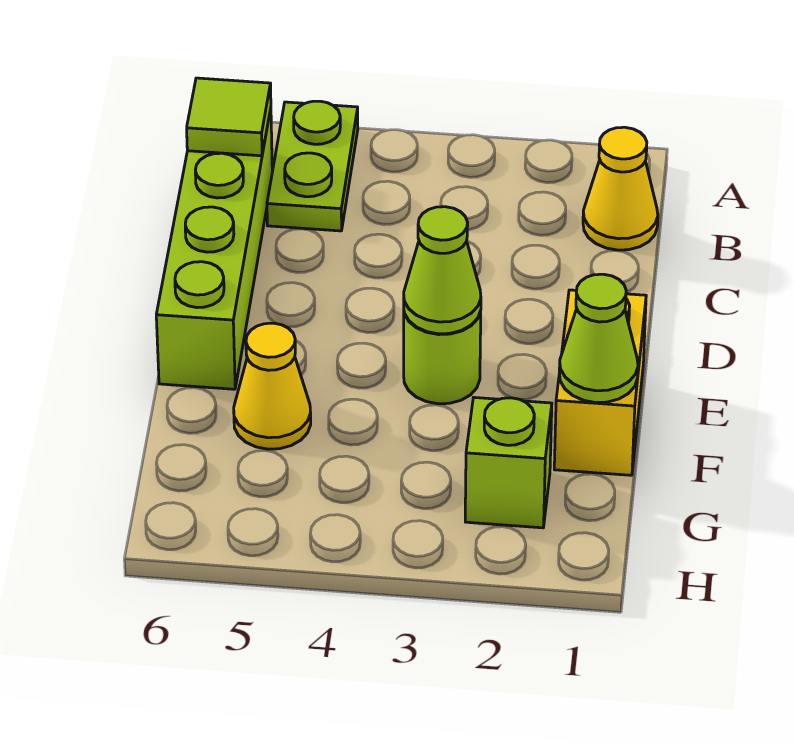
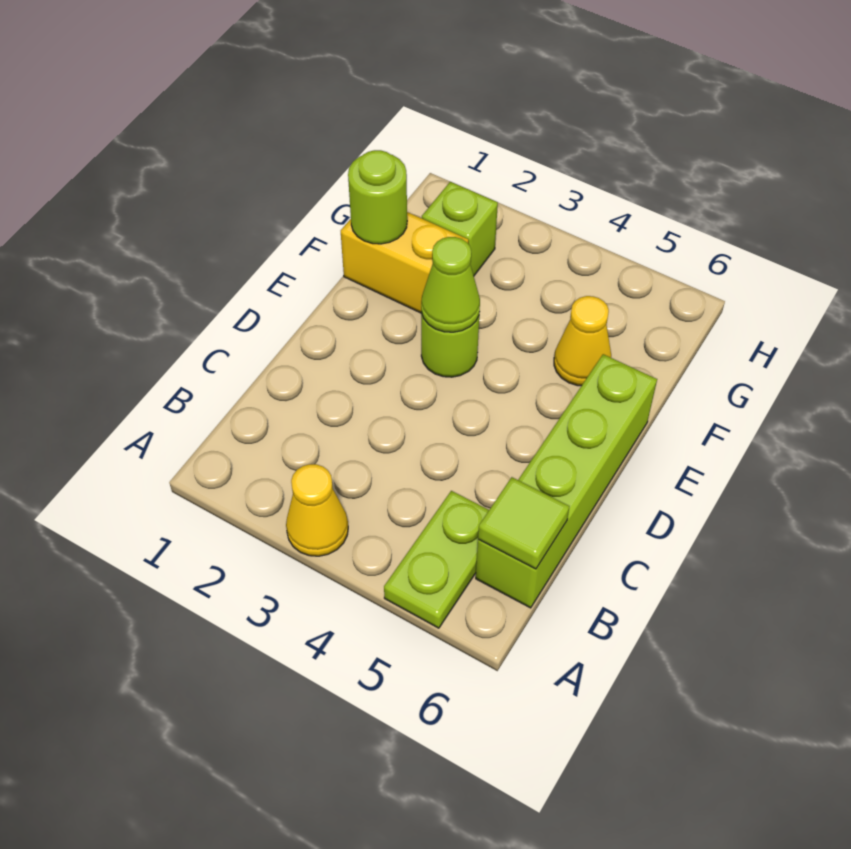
yellow cone B1 level 1 -> yellow cone A3 level 1
yellow brick E1:F1 level 1 -> yellow brick F1:F2 level 1
lime cone F1 level 2 -> lime round brick F1 level 2

